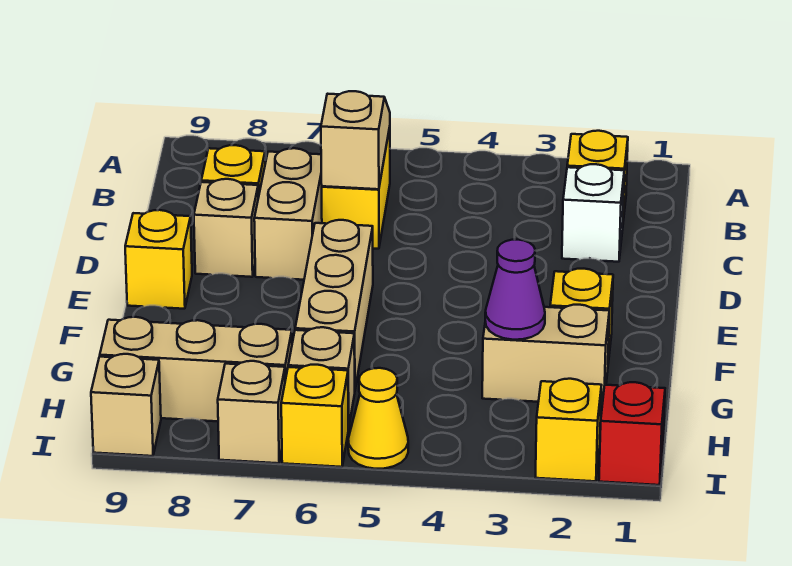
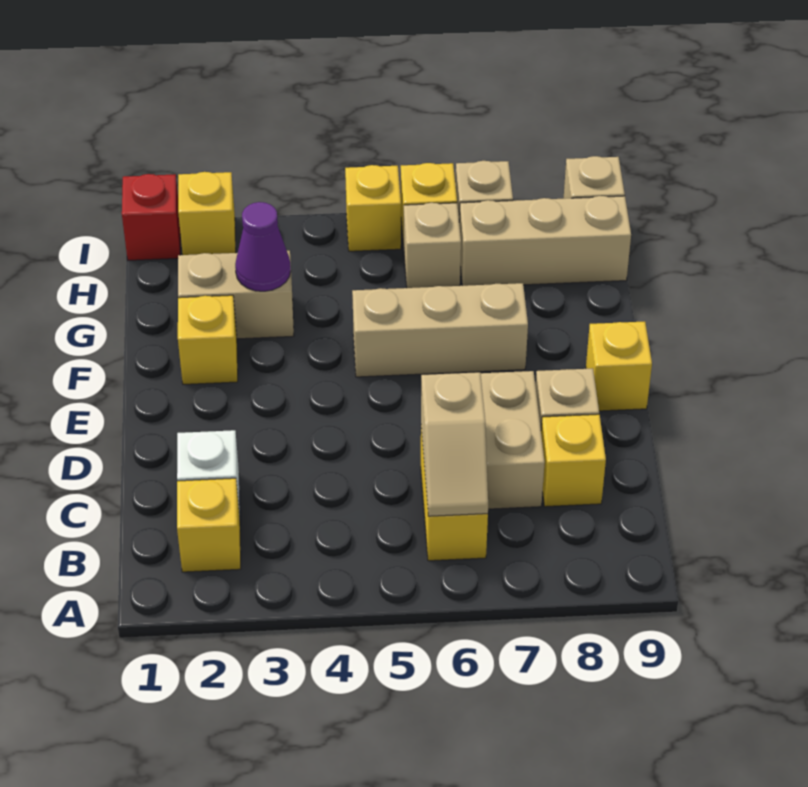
tan brick E6:G6 level 1 -> tan brick F5:F7 level 1
yellow cone I5 level 1 -> yellow brick I5 level 1

